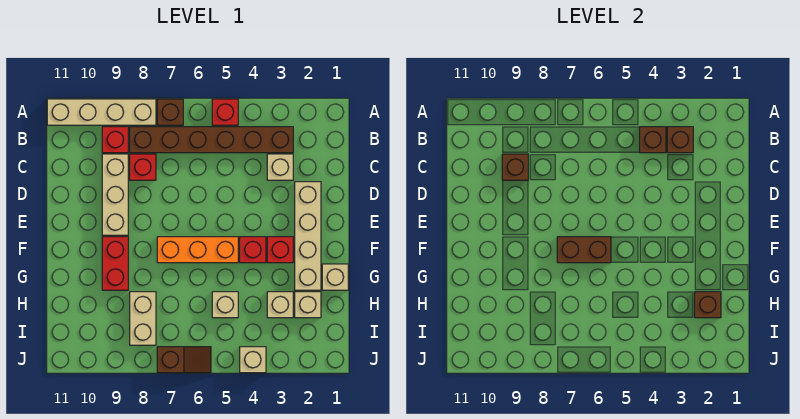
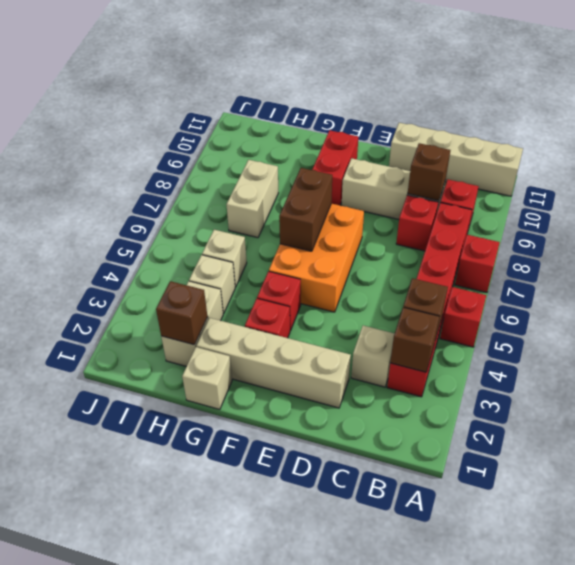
brown brick A7 level 1 -> red brick A7 level 1
tan brick A8:A11 level 1 -> tan brick A11:D11 level 1
brown brick B3:B8 level 1 -> red brick B3:B8 level 1
orange brick F5:F7 level 1 -> orange brick E5:F7 level 1
red brick F9:G9 level 1 -> red brick F9:F10 level 1
tan brick H8:I8 level 1 -> tan brick H7:H8 level 1
tan brick J4 level 1 -> tan brick H4 level 1
brown slope J6:J7 level 1 top 7 -> none

